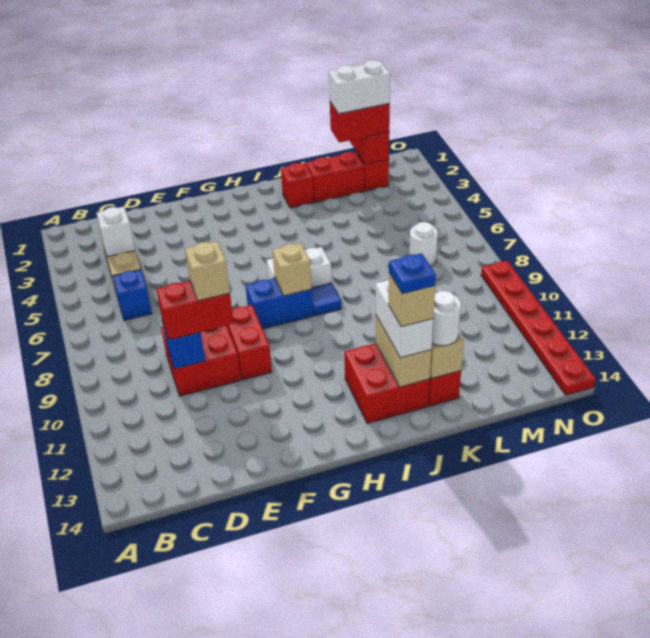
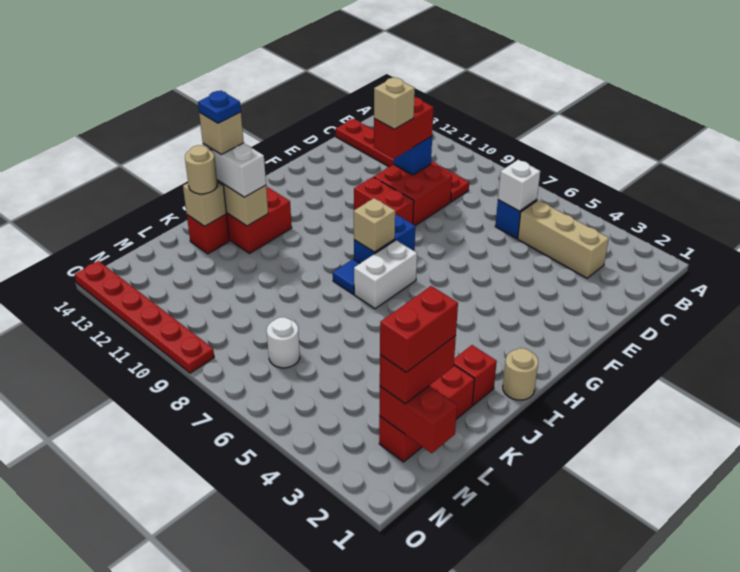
white brick C4 level 2 -> white brick C6 level 2
none -> red plate C9:C14 level 1
none -> tan round brick I1 level 1
white round brick K13 level 3 -> tan round brick K13 level 3
white brick L2:M2 level 4 -> red brick L2:M2 level 4

